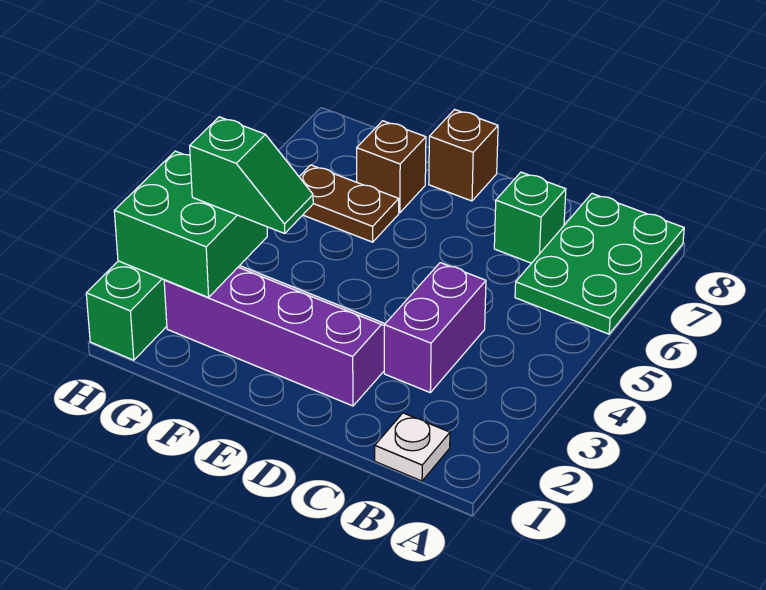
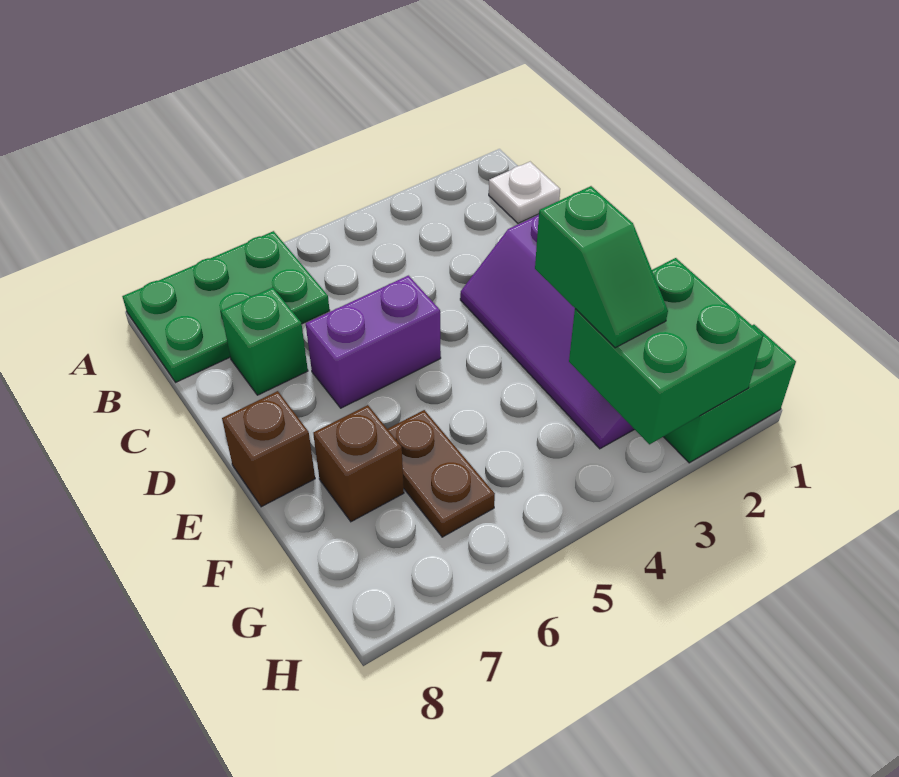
purple brick C3:C4 level 1 -> purple brick D5:D6 level 1
green slope F3:G3 level 3 top G -> green slope F3:G3 level 3 top F

